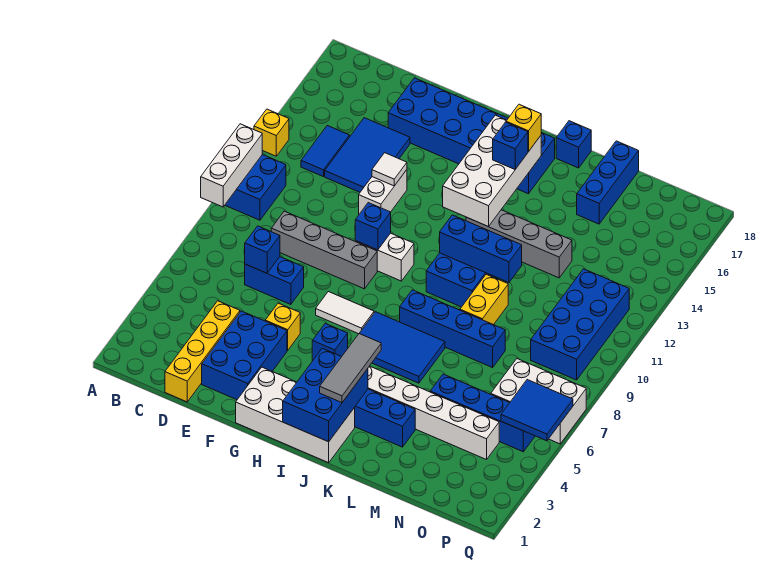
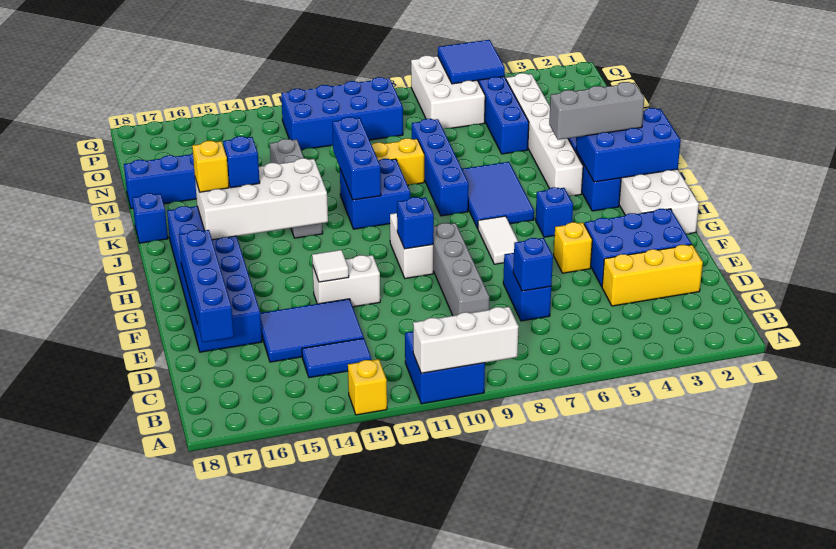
yellow brick D1:D4 level 1 -> yellow brick D2:D4 level 1
none -> blue brick D17:G17 level 2
grey tile J2:J4 level 3 -> grey brick J2:J4 level 3

